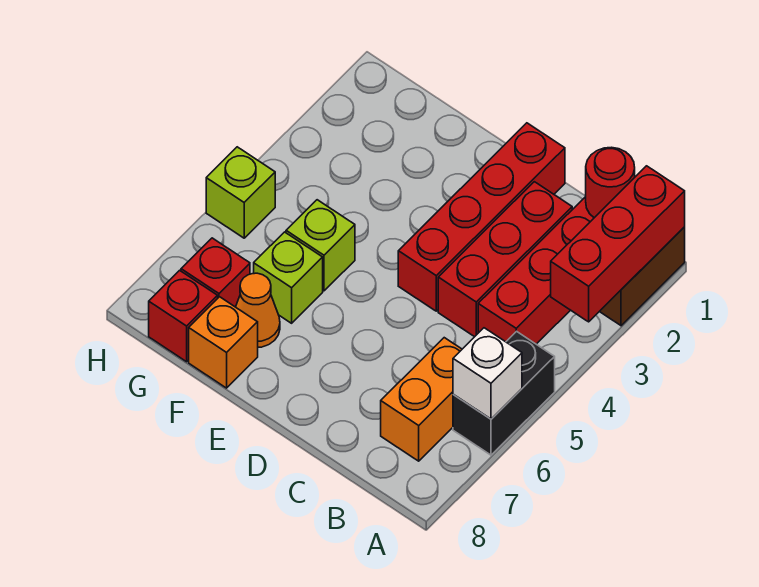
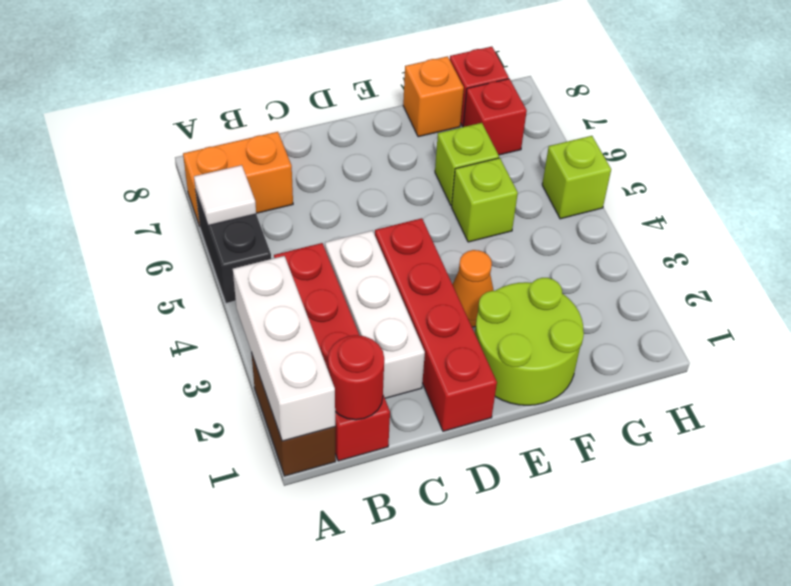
red brick A1:A3 level 2 -> white brick A1:A3 level 2
white brick A6 level 2 -> white tile A6 level 2
orange brick B6:B7 level 1 -> orange brick A7:B7 level 1
red brick C2:C4 level 1 -> white brick C2:C4 level 1
none -> lime round brick E1:F2 level 1
orange cone F7 level 1 -> orange cone E3 level 1

